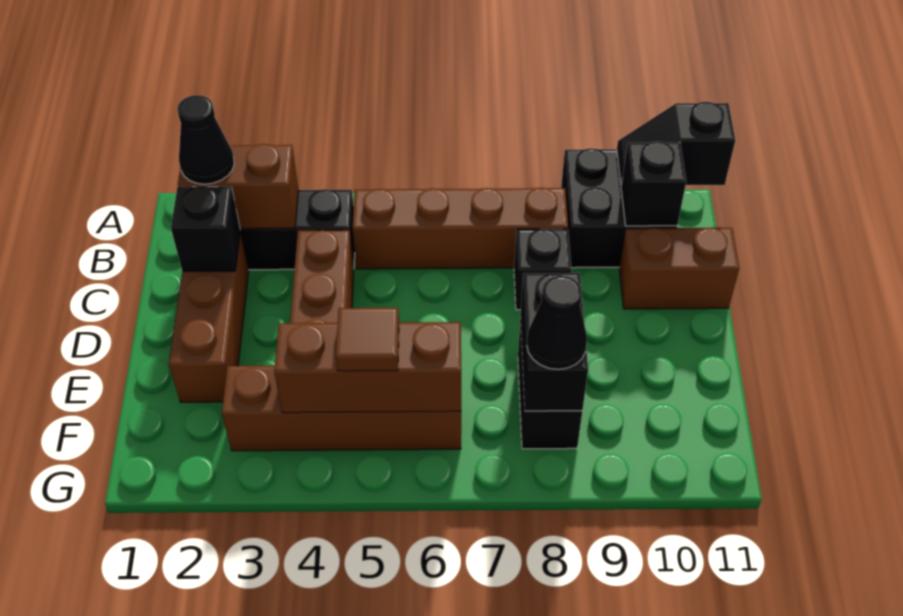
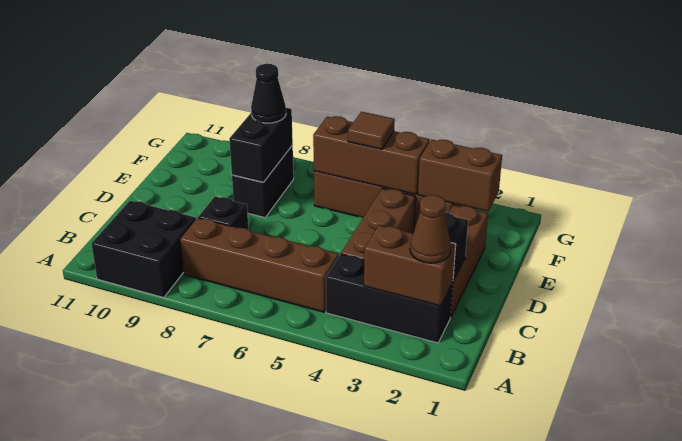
black slope A10:A11 level 2 top 11 -> none
black cone B2 level 3 -> brown cone B2 level 3
black brick B10 level 2 -> none
brown brick C10:C11 level 1 -> brown brick F2:F3 level 2

